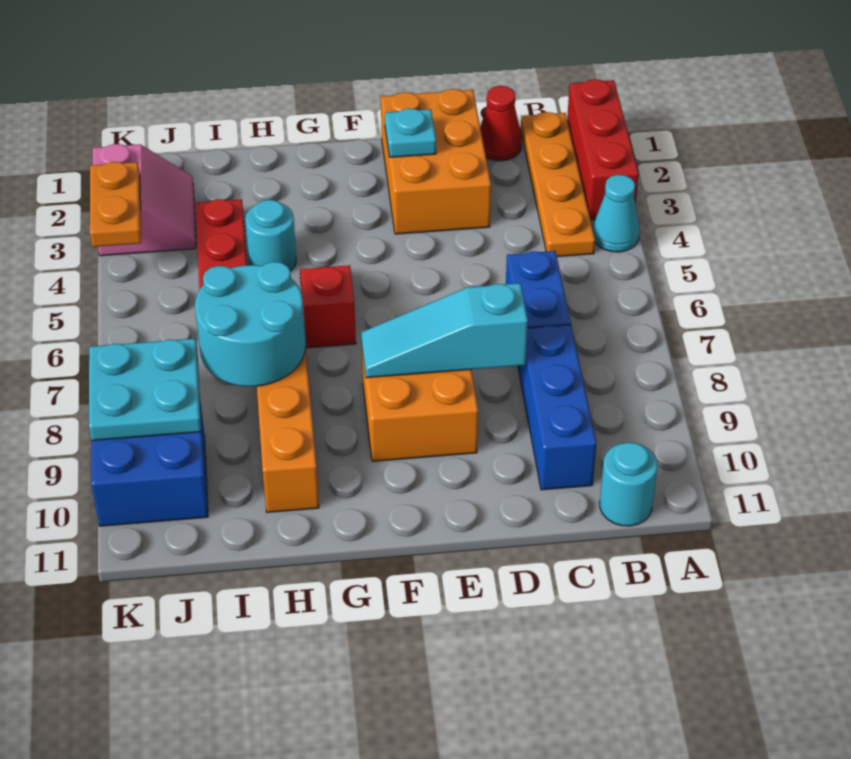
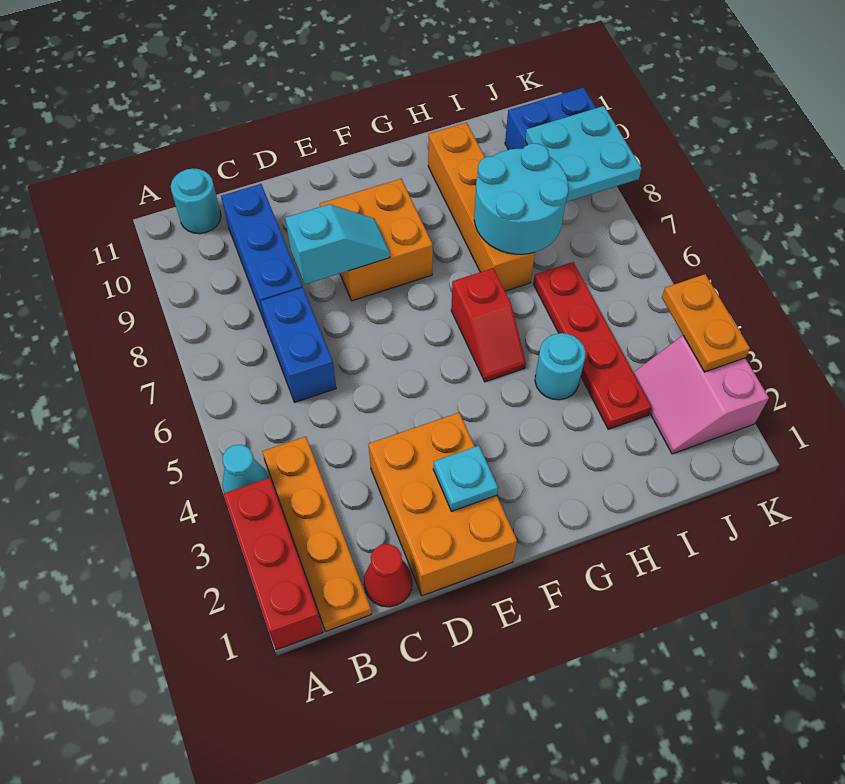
cyan slope D8:F8 level 2 top D -> cyan slope D8:E8 level 2 top D

